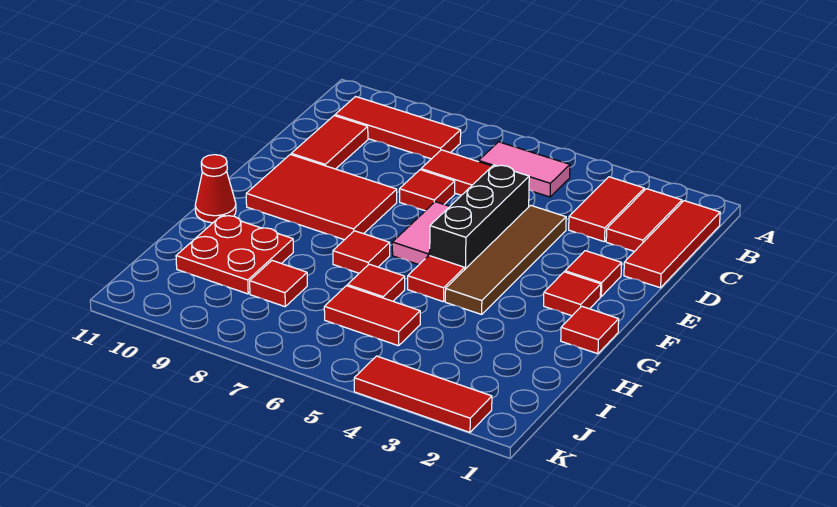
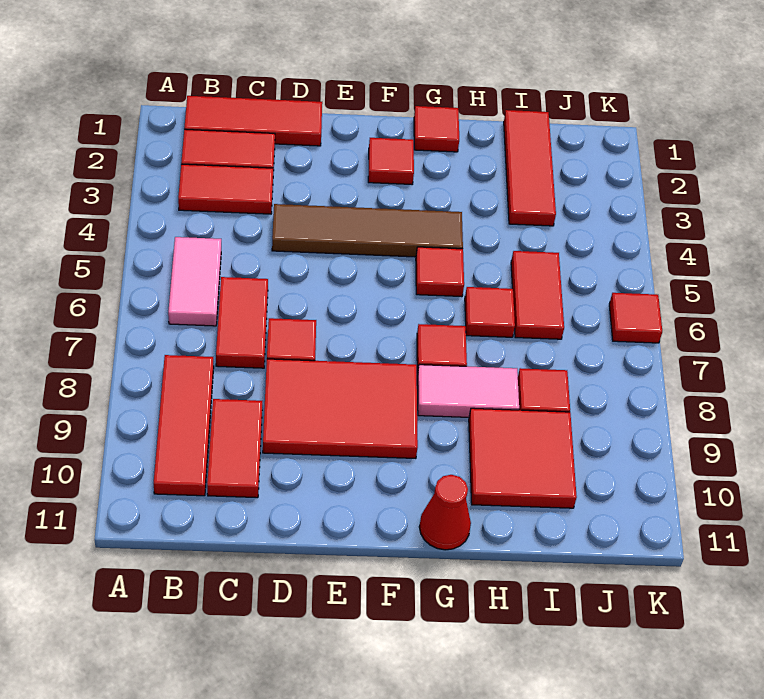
red tile C10:D10 level 1 -> red tile C9:C10 level 1
black brick D5:F5 level 1 -> none
red tile E2 level 1 -> red tile K6 level 1
pink tile E6:F6 level 1 -> pink tile G8:H8 level 1
red tile E8:F10 level 1 -> red tile D8:F9 level 1
red plate H9:I10 level 1 -> red tile H9:I10 level 1
red tile K2:K4 level 1 -> red tile I1:I3 level 1

